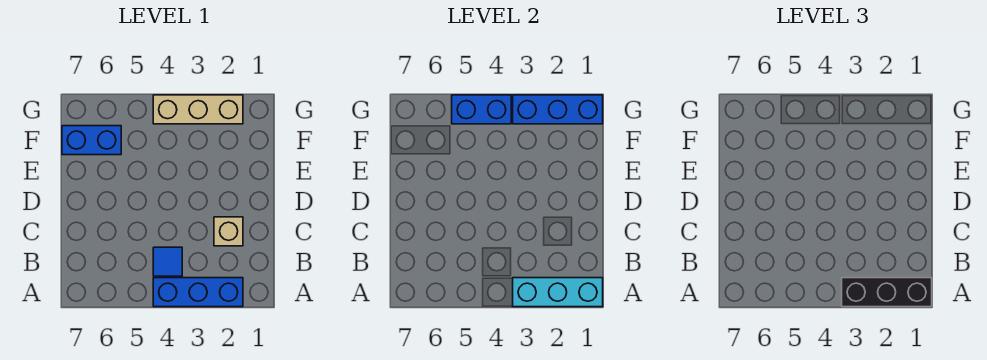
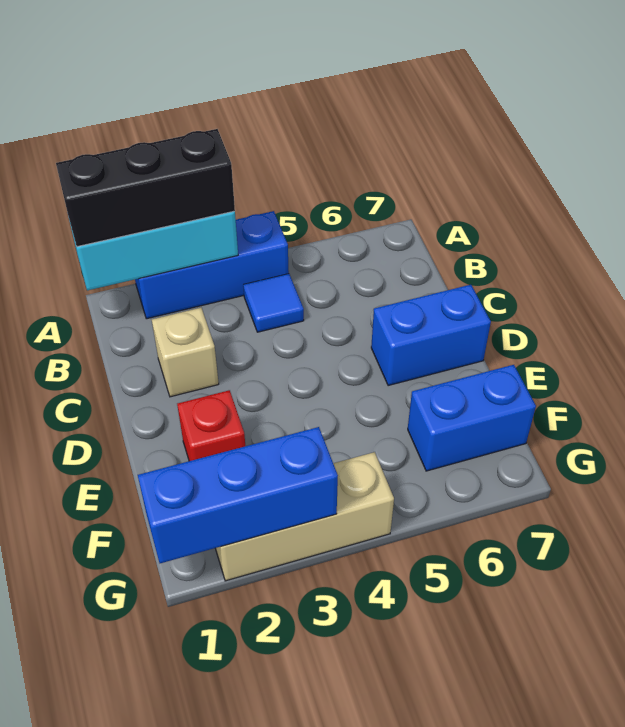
none -> red brick E2 level 1
blue brick G4:G5 level 2 -> blue brick D6:D7 level 1

